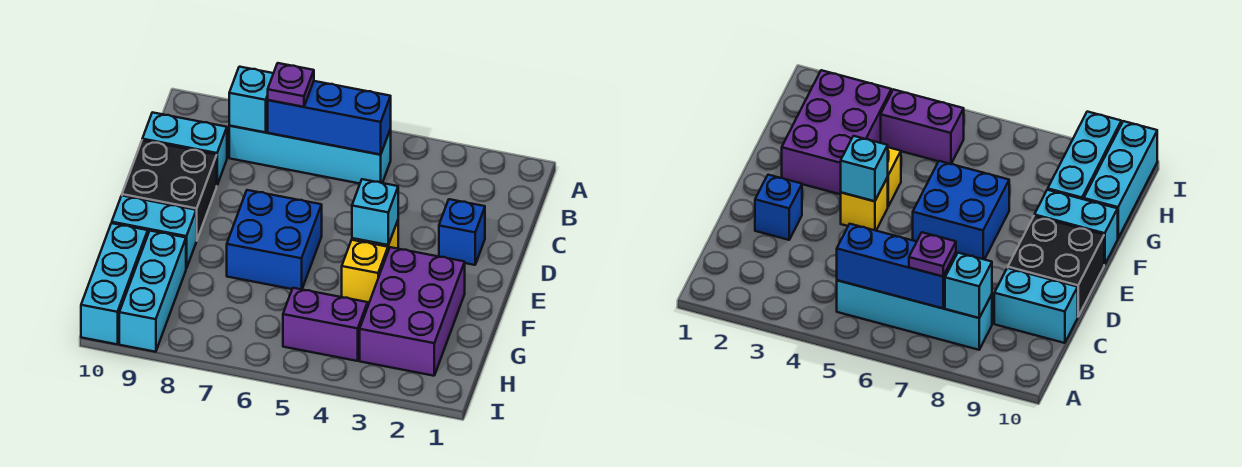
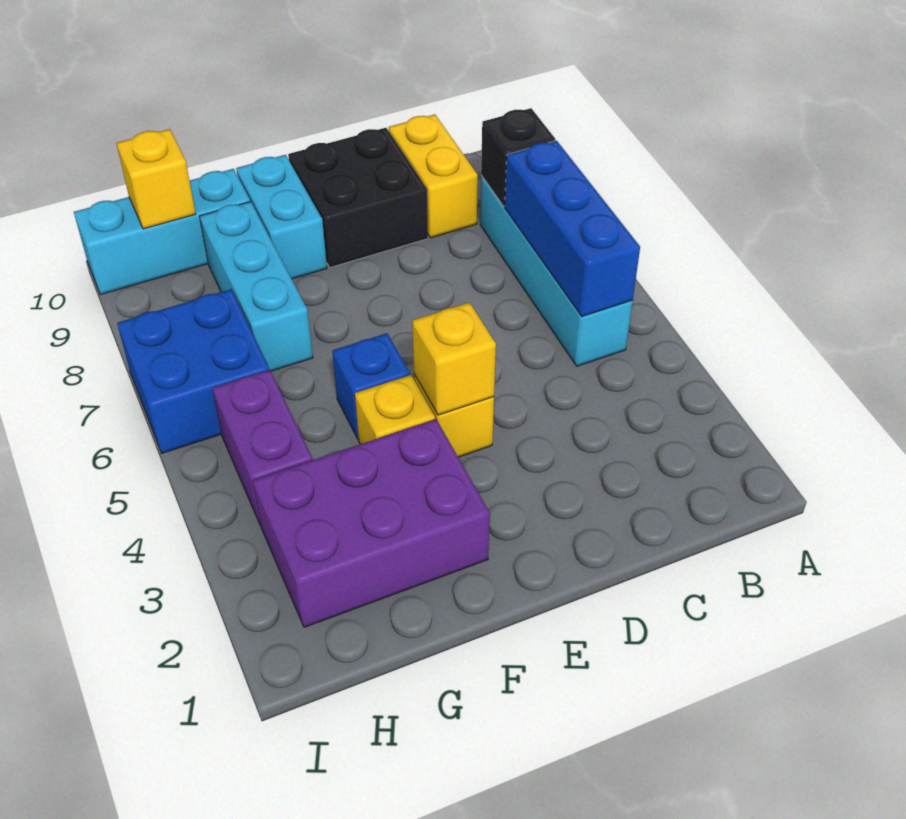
purple plate B7 level 3 -> none
cyan brick B8 level 2 -> black brick B8 level 2
cyan brick C9:C10 level 1 -> yellow brick C9:C10 level 1
blue brick D2 level 1 -> blue brick F5 level 1
cyan brick E4 level 2 -> yellow brick E4 level 2
blue brick E6:F7 level 1 -> blue brick H6:I7 level 1
cyan brick G9:I9 level 1 -> cyan brick G7:G9 level 1
none -> yellow brick H10 level 2

